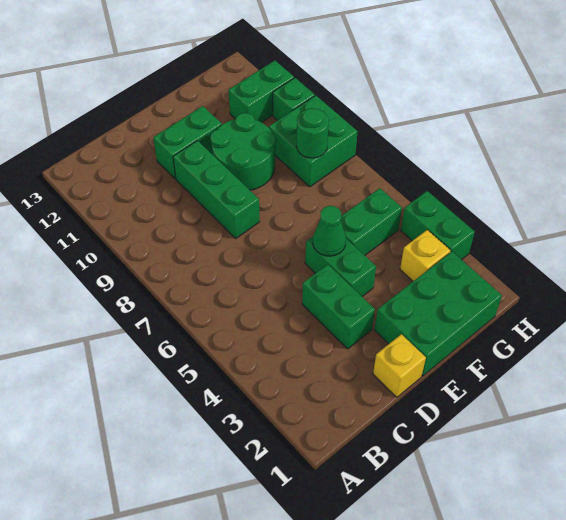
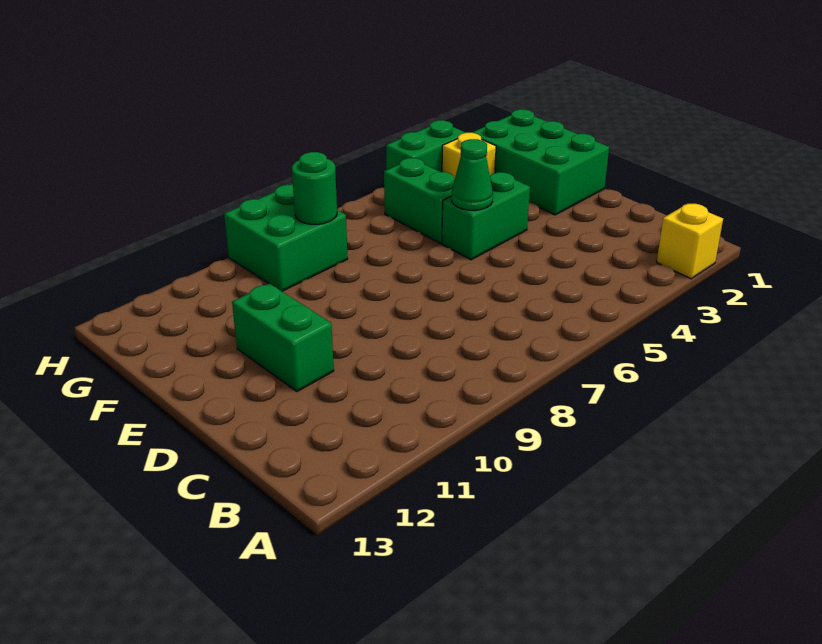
yellow brick D1 level 1 -> yellow brick A2 level 1
green brick D3:D4 level 1 -> none
green brick D8:D10 level 1 -> none
green round brick E9:F10 level 1 -> none
green brick G11:H11 level 1 -> none
green brick H10 level 1 -> none

